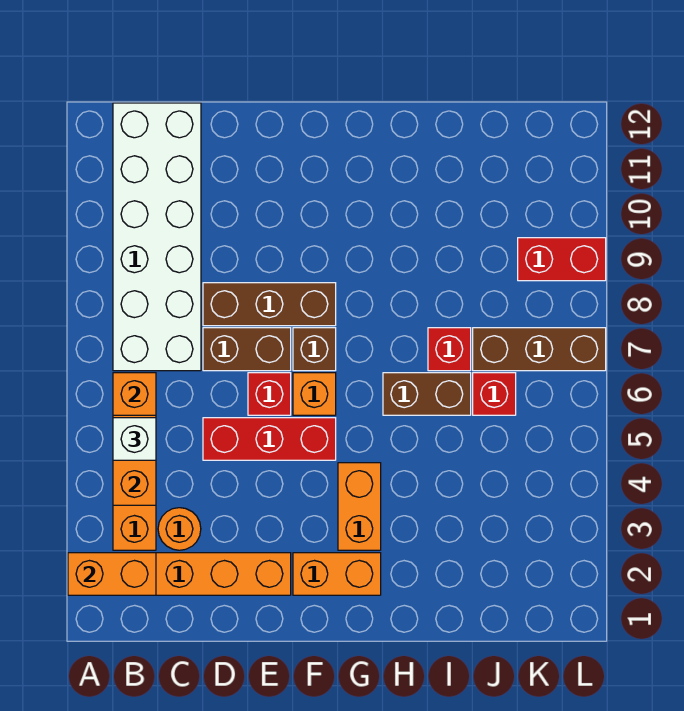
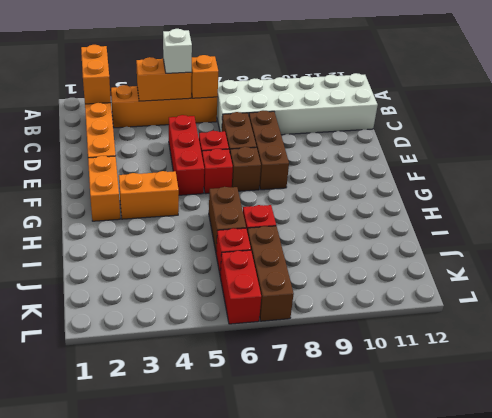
orange round brick C3 level 1 -> none
orange brick F6 level 1 -> red brick F6 level 1
red brick K9:L9 level 1 -> red brick K6:L6 level 1

